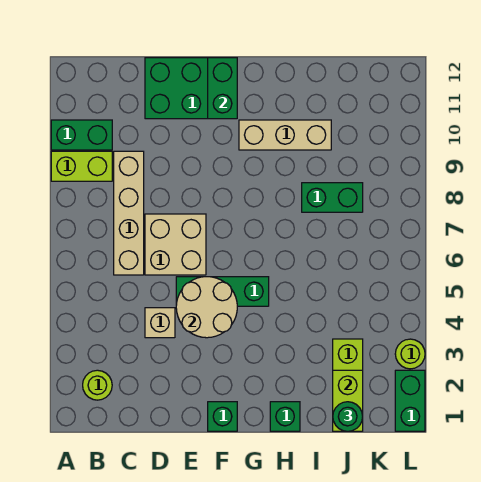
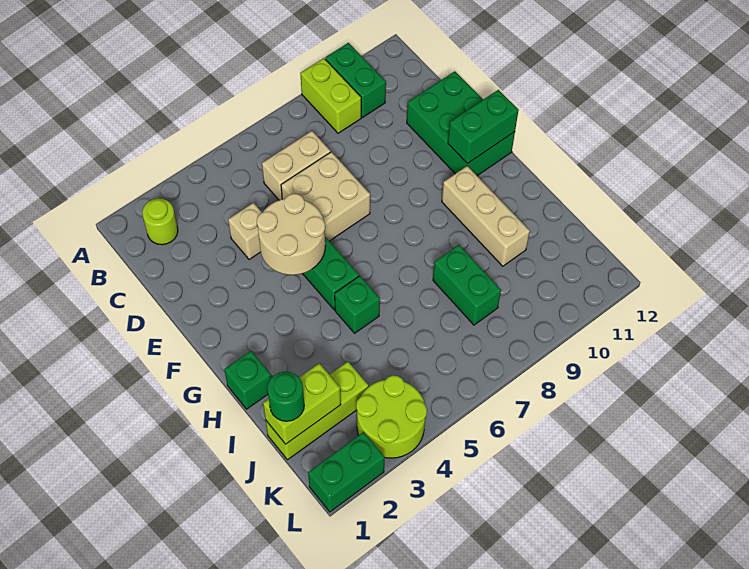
tan brick C6:C9 level 1 -> tan brick C6:C7 level 1
green brick F1 level 1 -> green brick H5 level 1
lime round brick L3 level 1 -> lime round brick K3:L4 level 1

